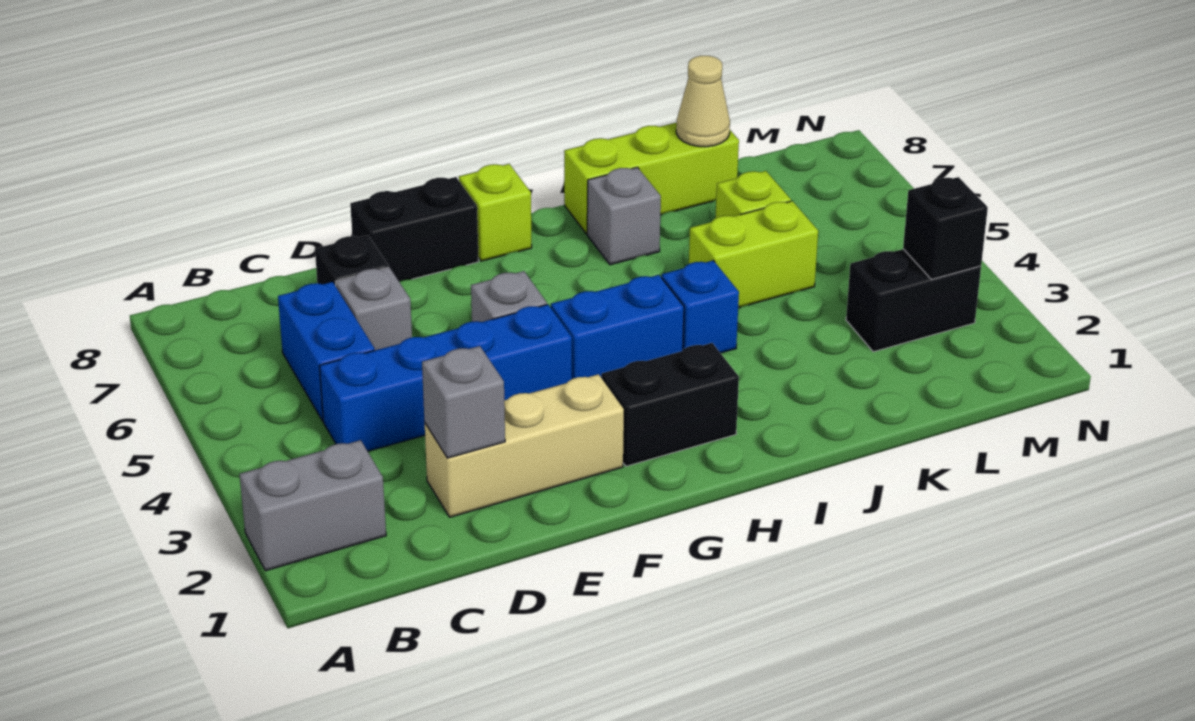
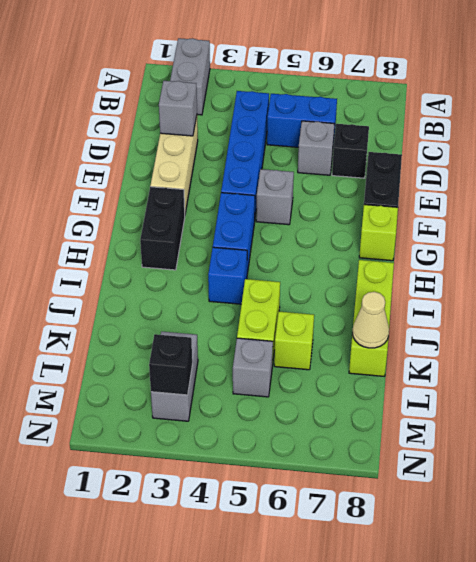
grey brick I7 level 1 -> grey brick L5 level 1
black brick L3:M3 level 1 -> grey brick L3:M3 level 1

